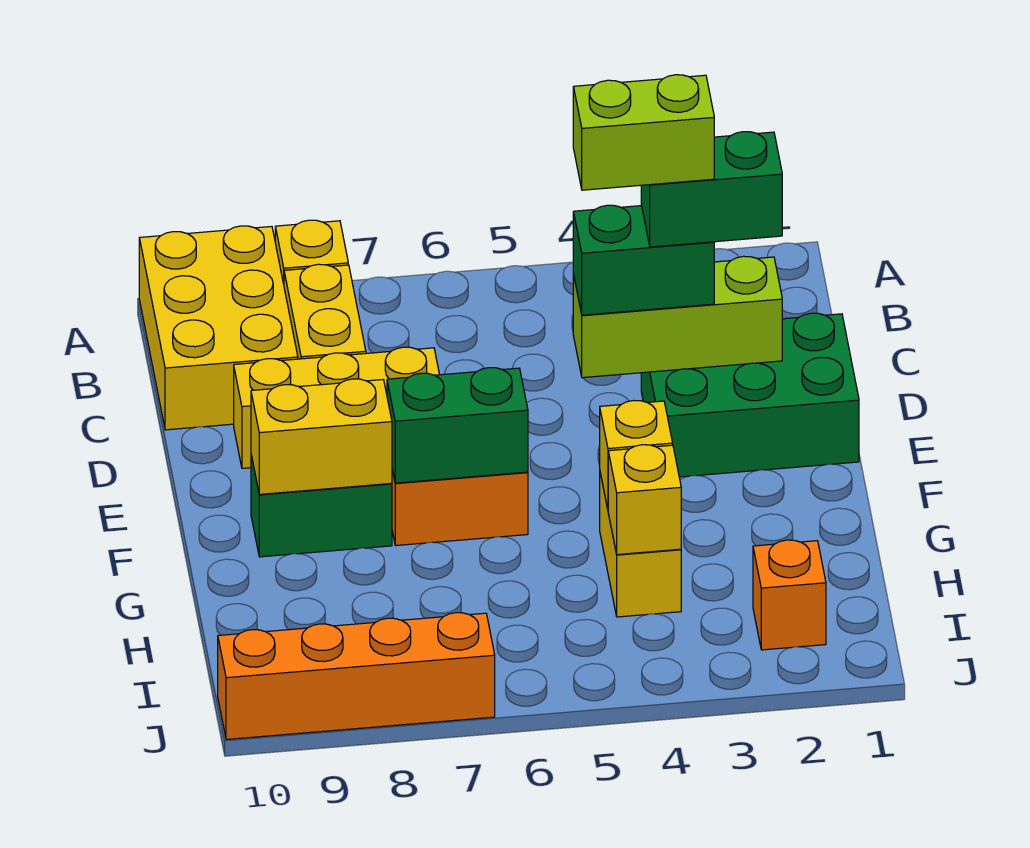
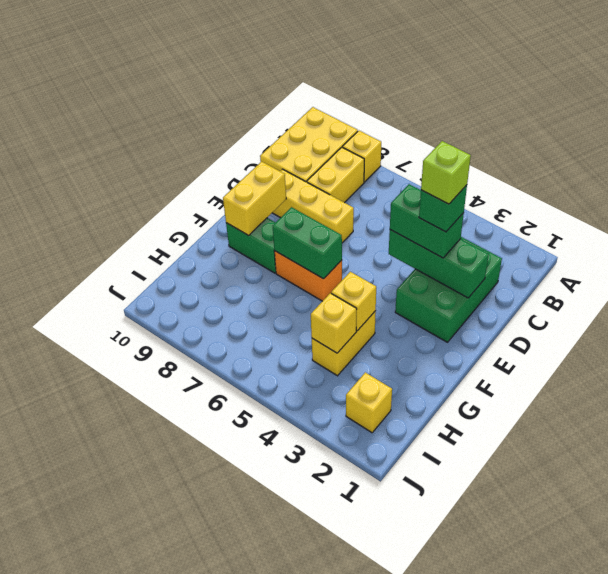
green brick D1:E3 level 1 -> green brick C2:E3 level 1
lime brick D2:D4 level 2 -> green brick D2:D4 level 2
green brick D2:D3 level 4 -> green brick D3 level 4
lime brick D3:D4 level 5 -> lime brick D3 level 5
yellow brick F8:F9 level 2 -> yellow brick E9:F9 level 2
orange brick I2 level 1 -> yellow brick I2 level 1
orange brick J7:J10 level 1 -> none

